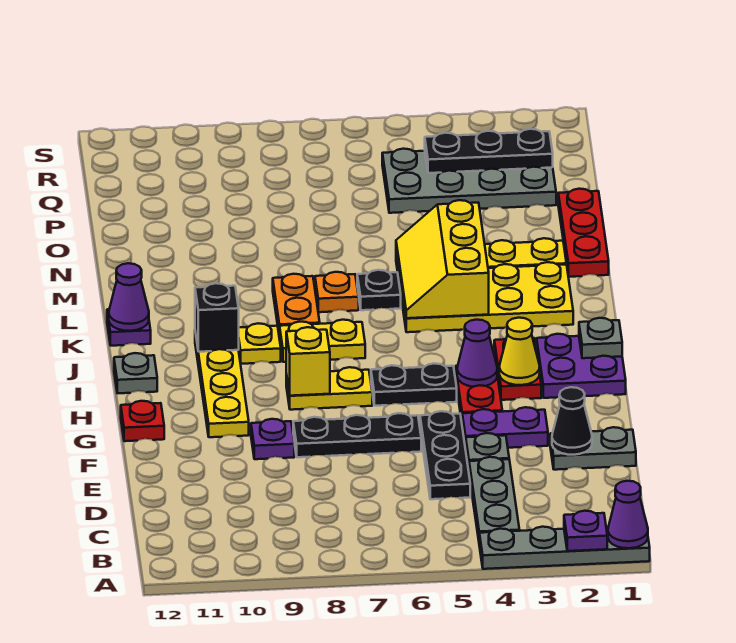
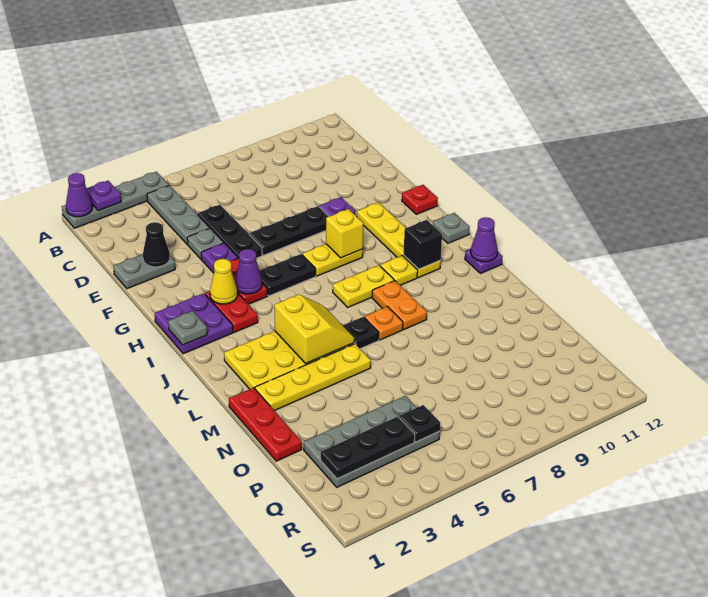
purple plate F3:F4 level 1 -> purple plate F4 level 1
yellow slope K4:M5 level 2 top 4 -> yellow slope K4:L5 level 2 top 4
none -> black plate Q5 level 2

